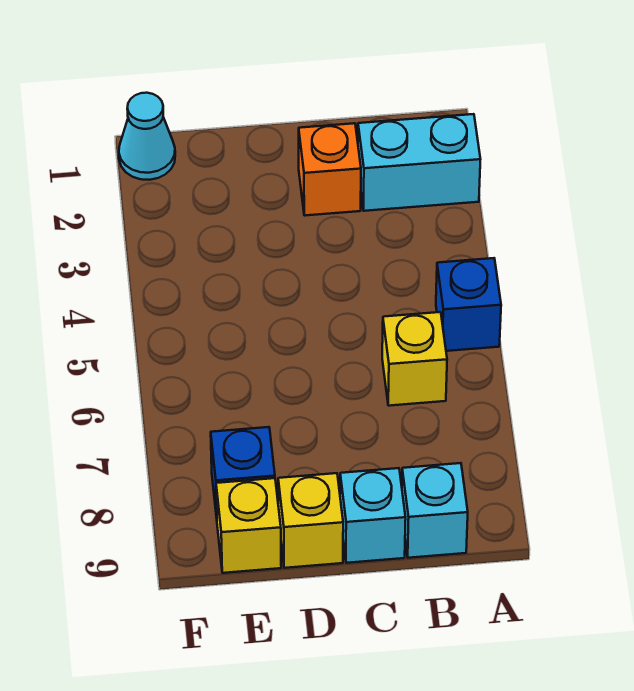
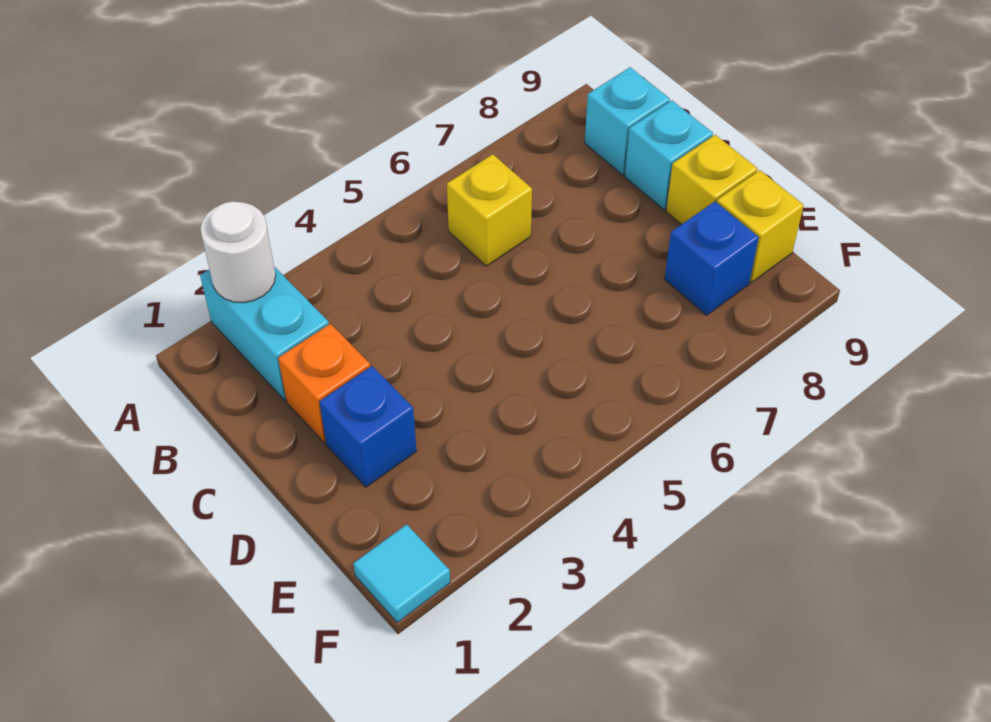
none -> white round brick A2 level 2
blue brick A5 level 1 -> blue brick D2 level 1
cyan cone F1 level 1 -> cyan tile F1 level 1

